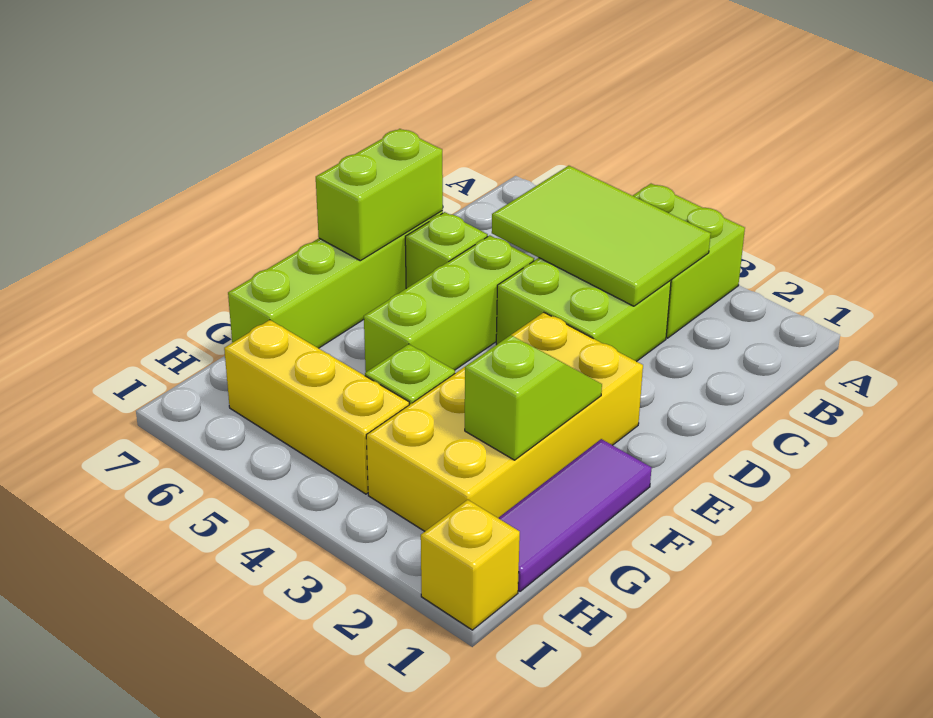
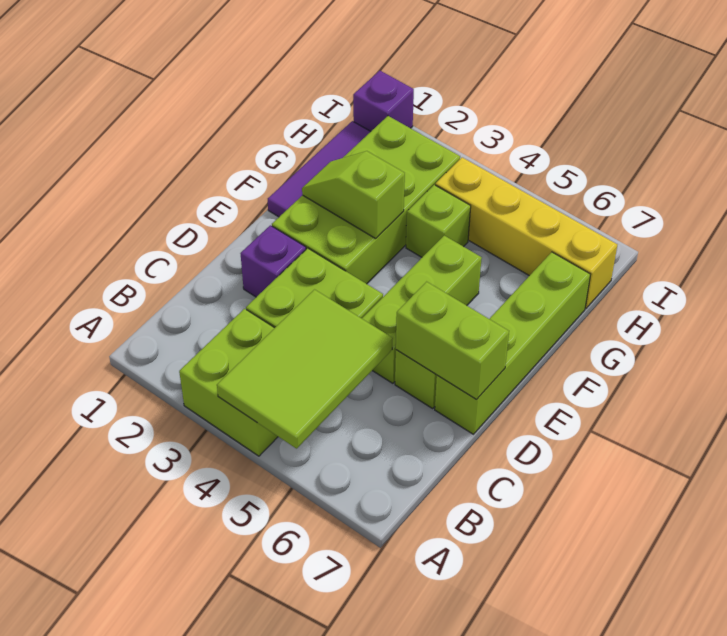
lime tile B3:C5 level 2 -> lime tile A4:C5 level 2
none -> purple brick D2 level 1
lime brick D7:E7 level 2 -> lime brick D6:D7 level 2
yellow brick E2:H3 level 1 -> lime brick E2:H3 level 1
lime slope F2:G2 level 2 top G -> lime slope F2:F3 level 2 top 3
yellow brick H4:H6 level 1 -> yellow brick H4:H7 level 1
yellow brick I1 level 1 -> purple brick I1 level 1

